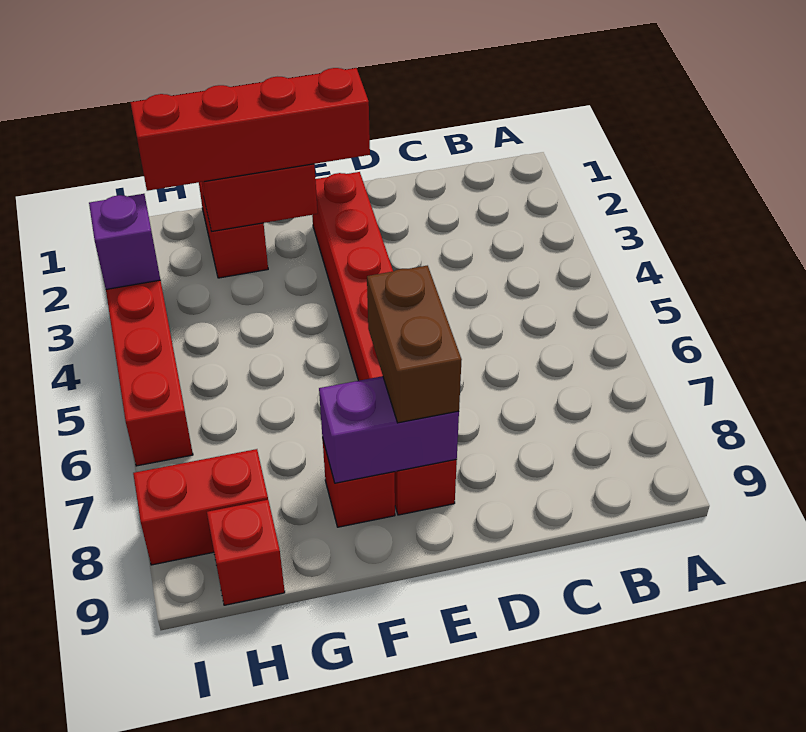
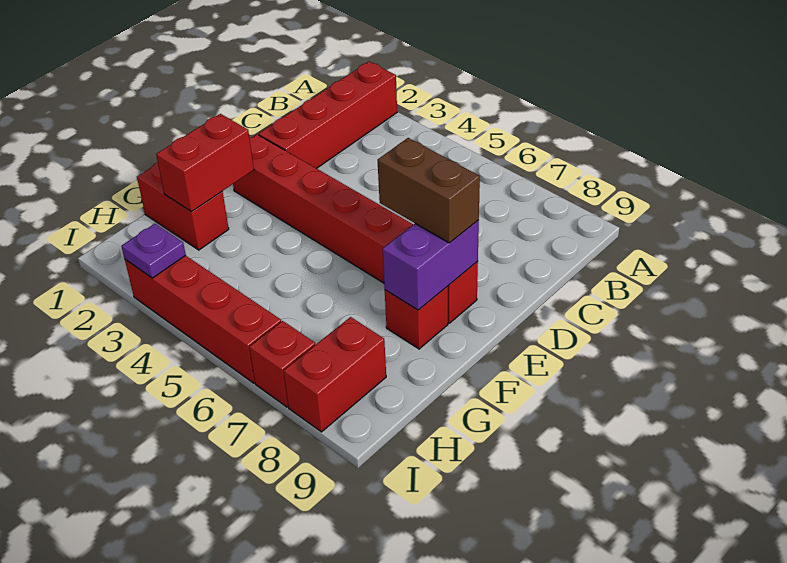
red brick E2:H2 level 3 -> red brick A2:D2 level 1
red brick H9 level 1 -> red brick I7 level 1
purple brick I3 level 2 -> purple plate I3 level 2

